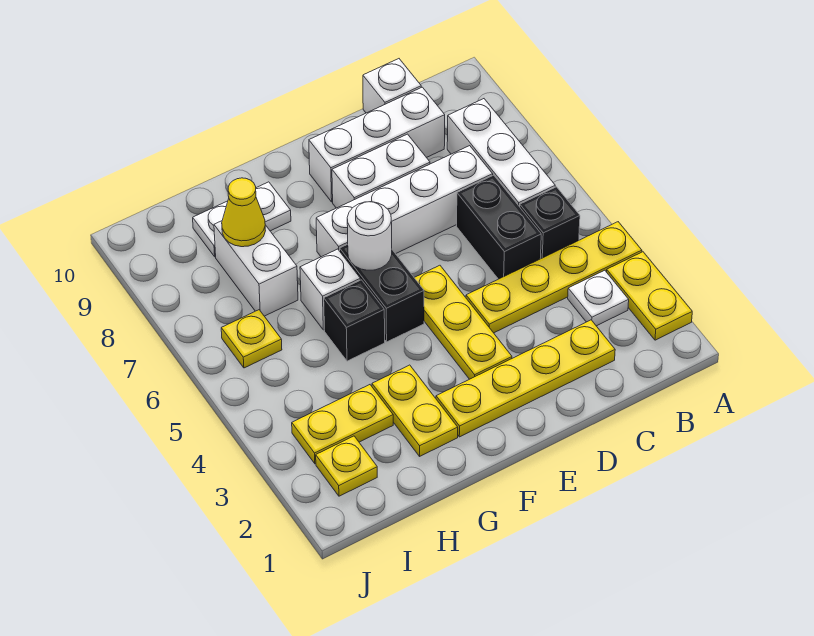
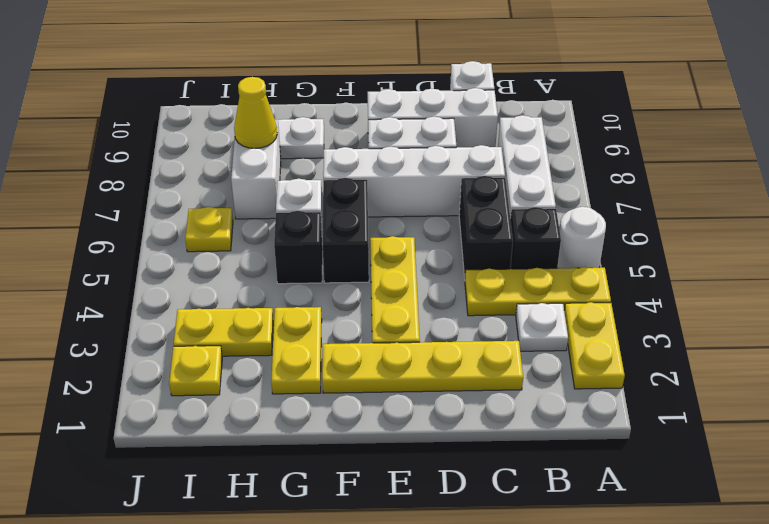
yellow plate A4:D4 level 1 -> yellow plate A4:C4 level 1
white round brick F6 level 2 -> white round brick A5 level 1

